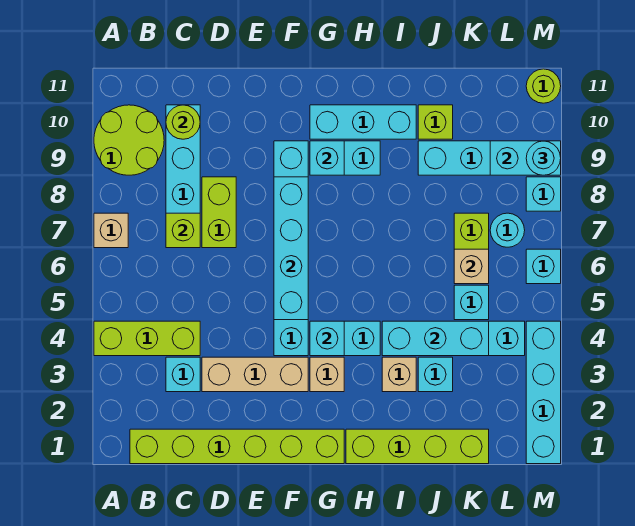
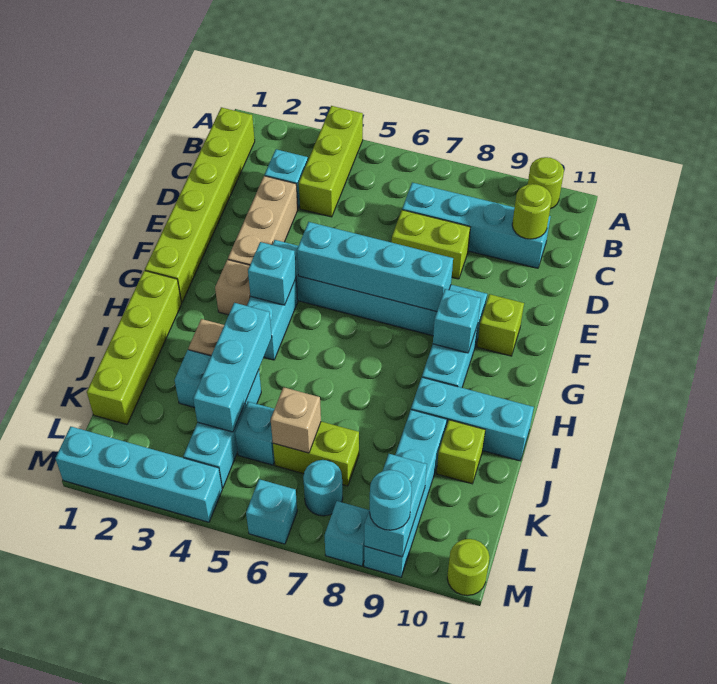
tan brick A7 level 1 -> none
lime round brick A9:B10 level 1 -> lime round brick A10 level 1
lime brick C7 level 2 -> lime brick F10 level 1
cyan brick G10:I10 level 1 -> cyan brick I9:I11 level 1

